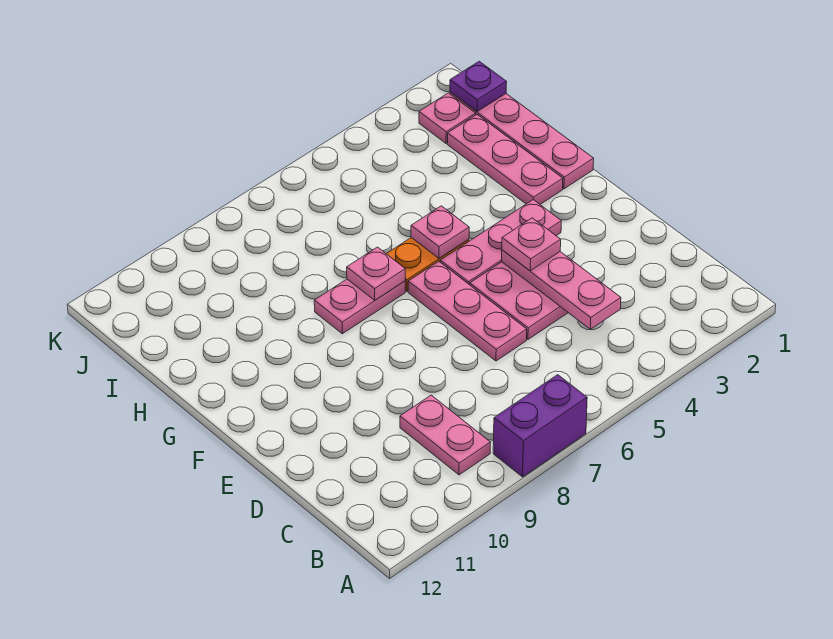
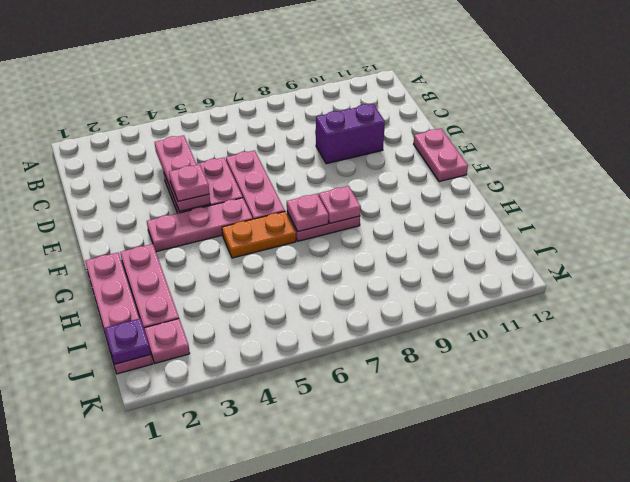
purple brick A7:A8 level 1 -> purple brick D9:D10 level 1
pink plate B9:C9 level 1 -> pink plate E12:F12 level 1
pink plate G5 level 2 -> pink plate G8 level 2

